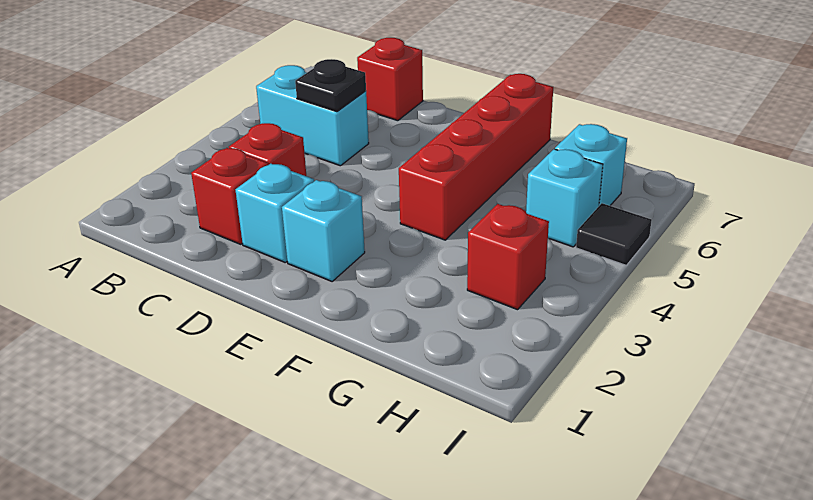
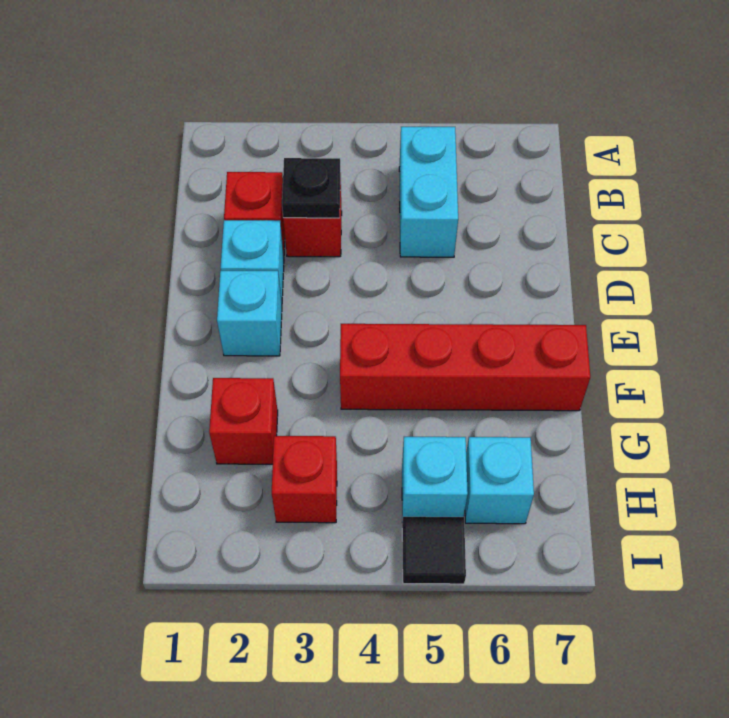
black plate C5 level 2 -> black plate C3 level 2
red brick C7 level 1 -> red brick G2 level 1

